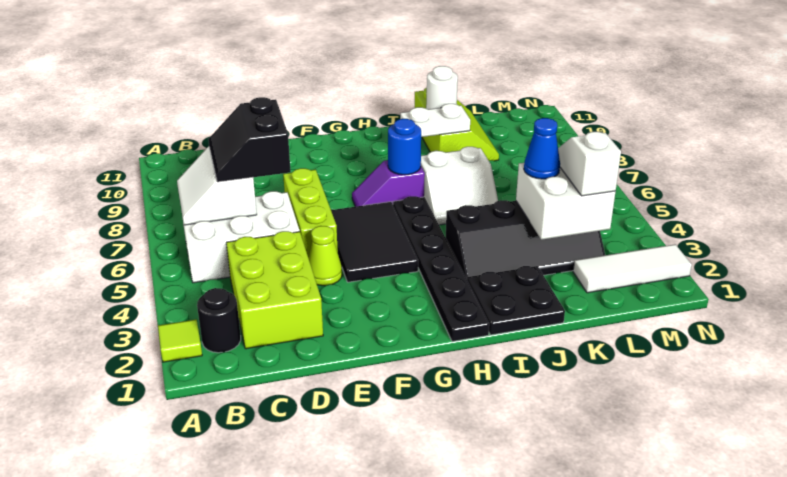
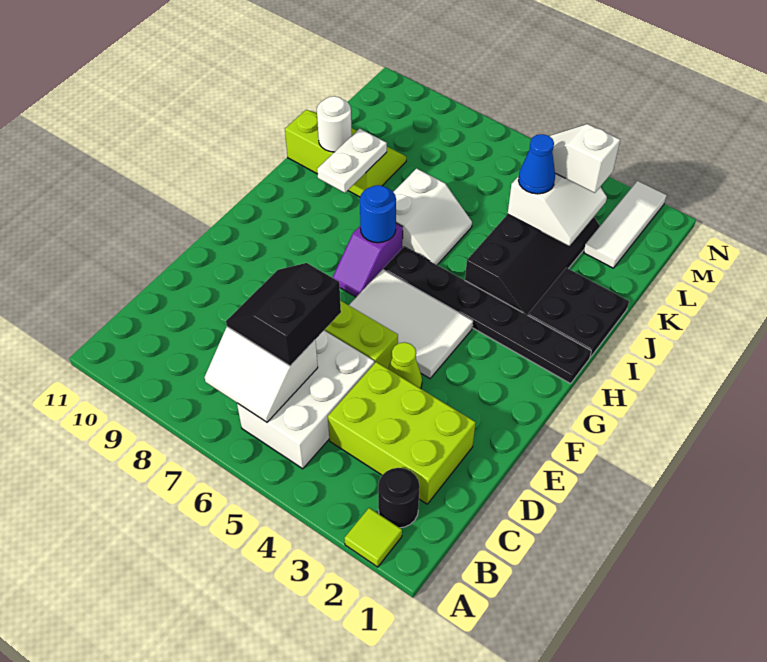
black slope C6:D7 level 3 top D -> black slope C6:D7 level 3 top 6
black tile F4:G6 level 1 -> white tile F4:G6 level 1
white brick K3:L4 level 2 -> white slope K3:L4 level 2 top 4

